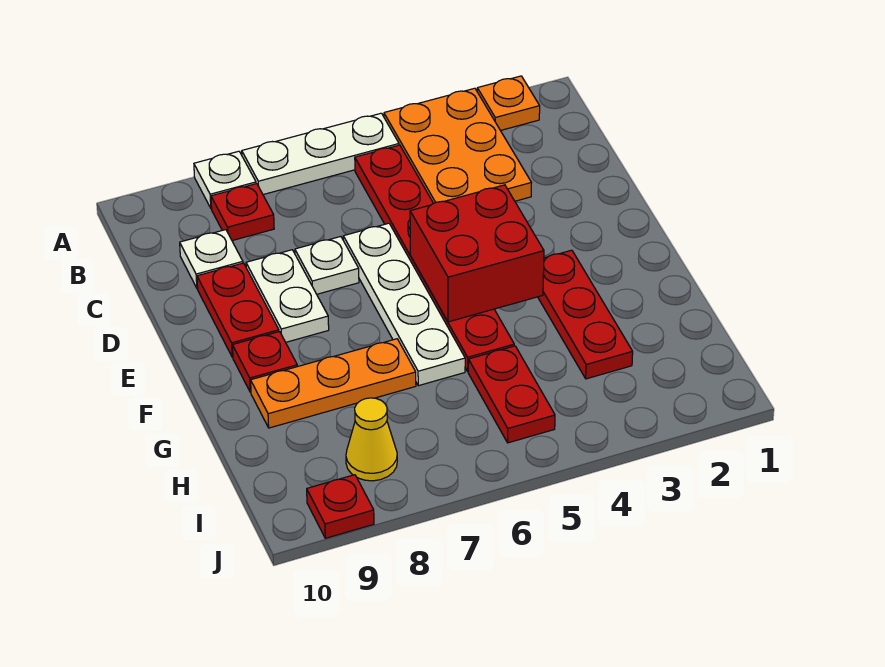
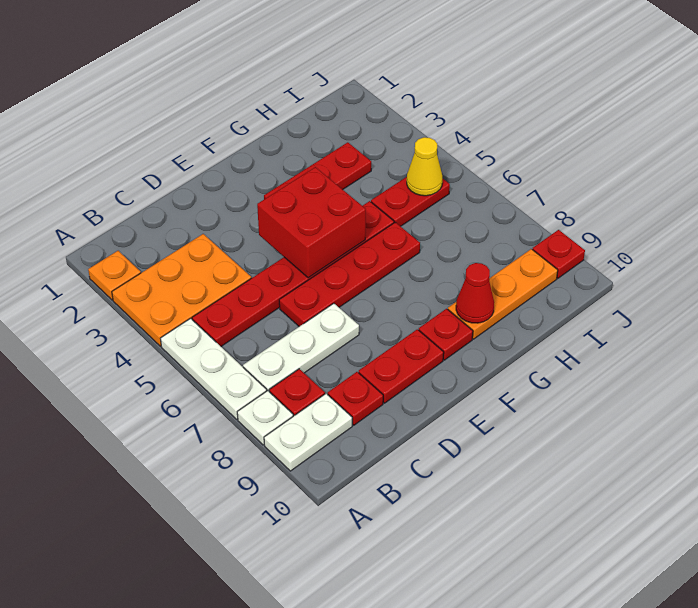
white plate C9 level 1 -> red plate C9 level 1
white plate D6:G6 level 1 -> red plate D6:G6 level 1
white plate D7 level 1 -> white plate B7:D7 level 1
white plate D8:E8 level 1 -> white plate A9:B9 level 1
orange plate G7:G9 level 1 -> orange plate G9:I9 level 1
none -> red cone G9 level 2
yellow cone I8 level 1 -> yellow cone I5 level 2

